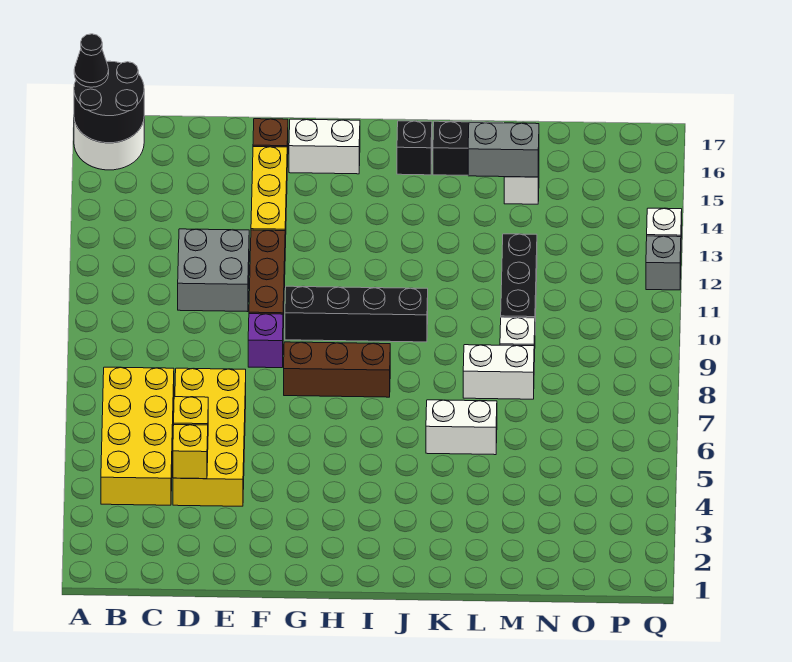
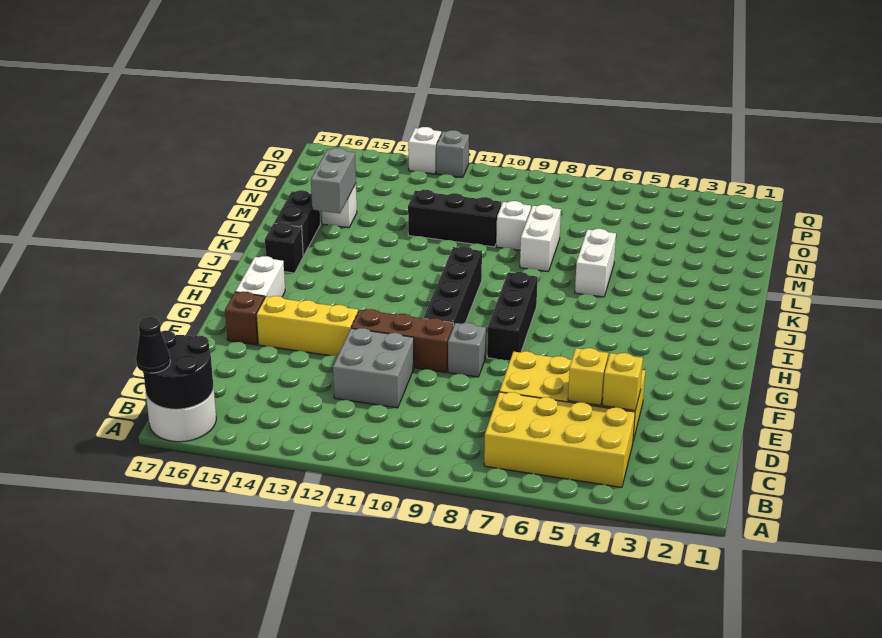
purple brick F9 level 1 -> grey brick F9 level 1
brown brick G8:I8 level 1 -> black brick G8:I8 level 1

